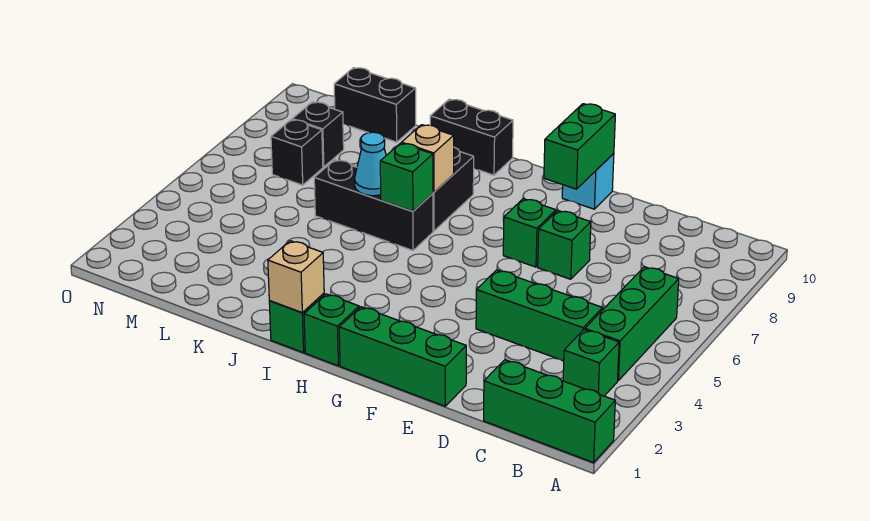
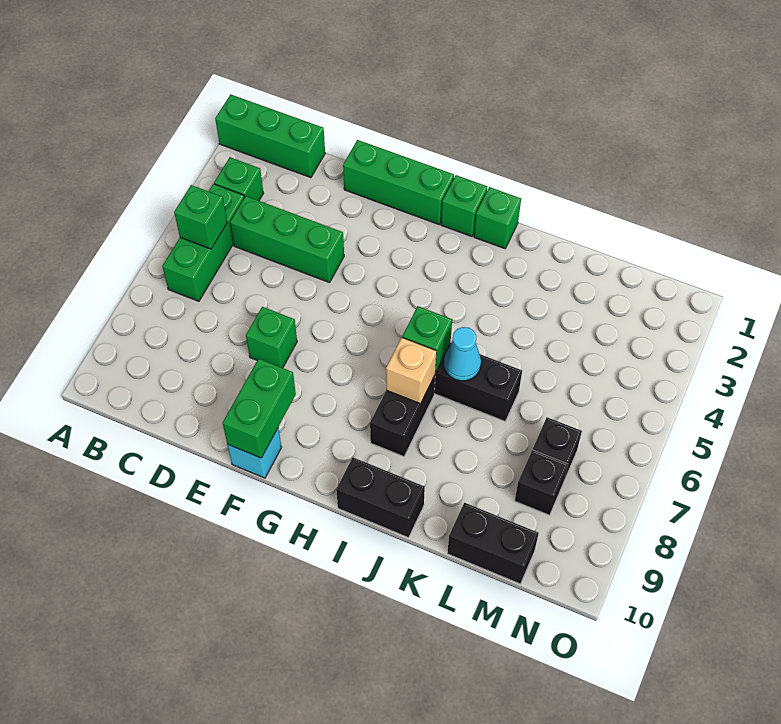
green brick F7 level 1 -> green brick B5 level 2
tan brick I1 level 2 -> none

